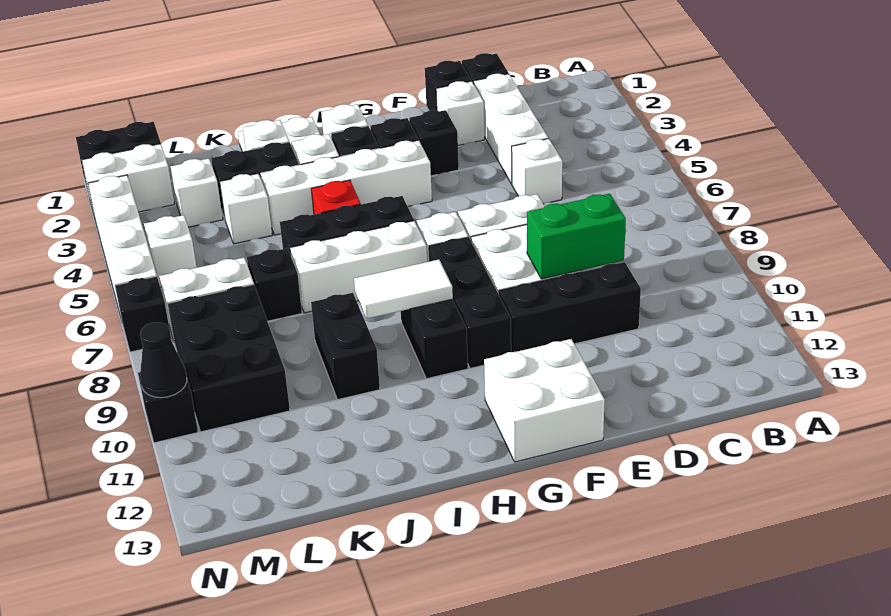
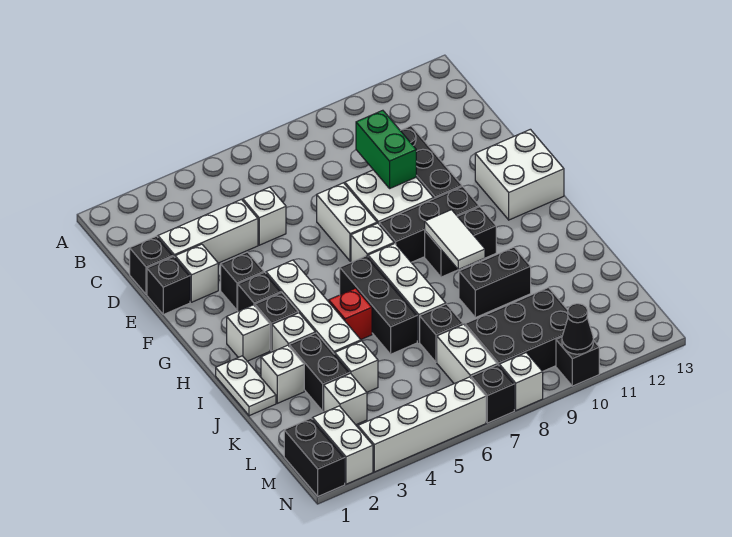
white brick M5 level 1 -> white brick N8 level 1

